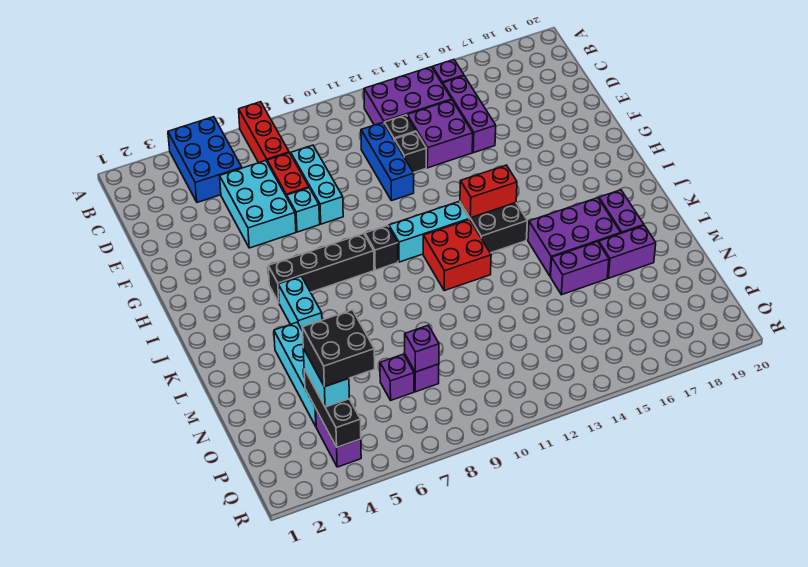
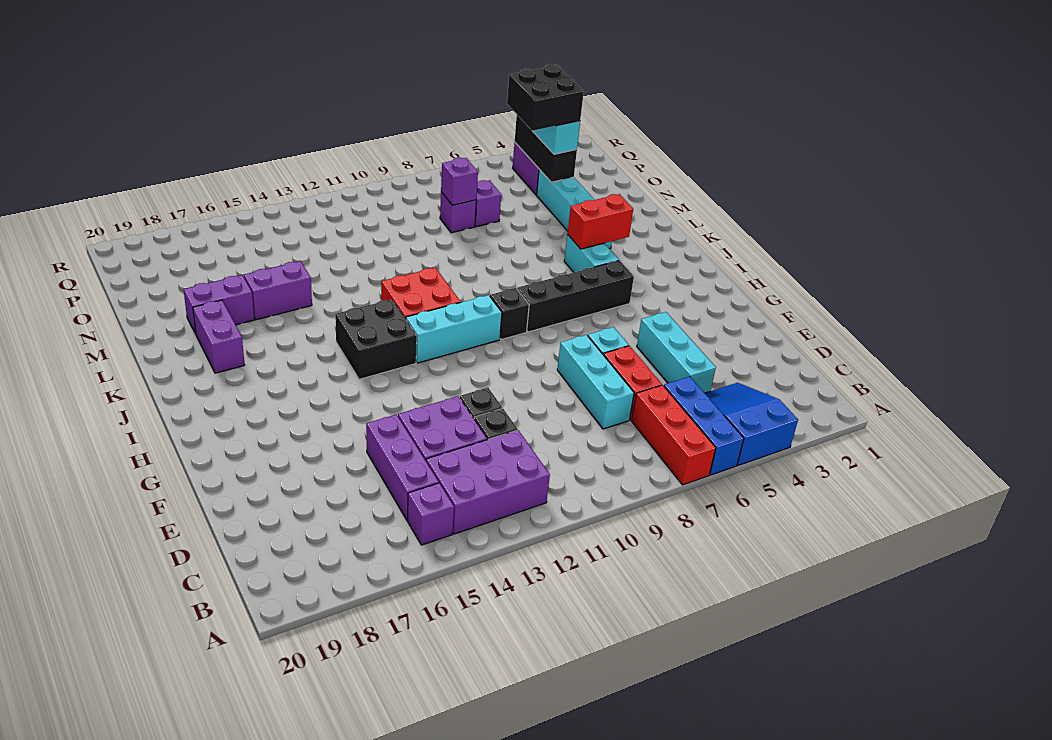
blue brick A4:C5 level 1 -> blue slope A4:C5 level 1 top A
cyan brick D5:F6 level 1 -> cyan brick D5:F5 level 1
blue brick D11:F11 level 1 -> blue brick A6:C6 level 1
red brick I13:I14 level 2 -> red brick K4:K5 level 2
purple brick K15:L17 level 1 -> none

